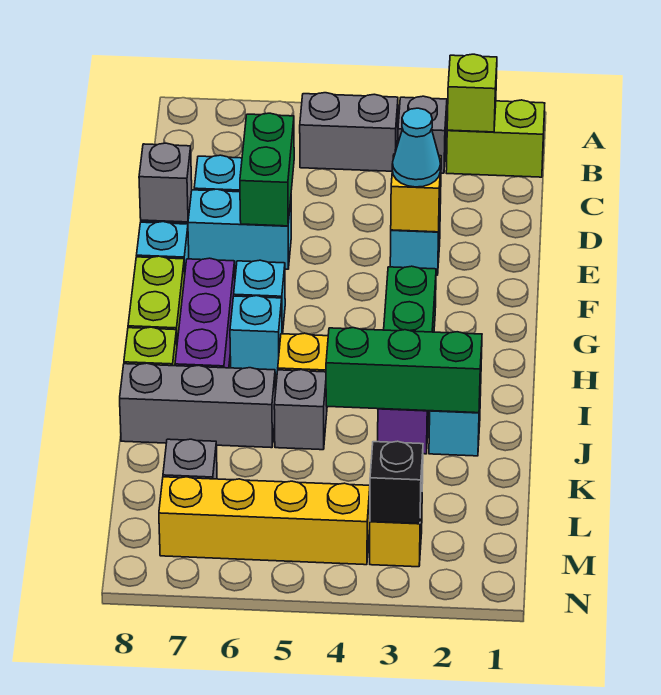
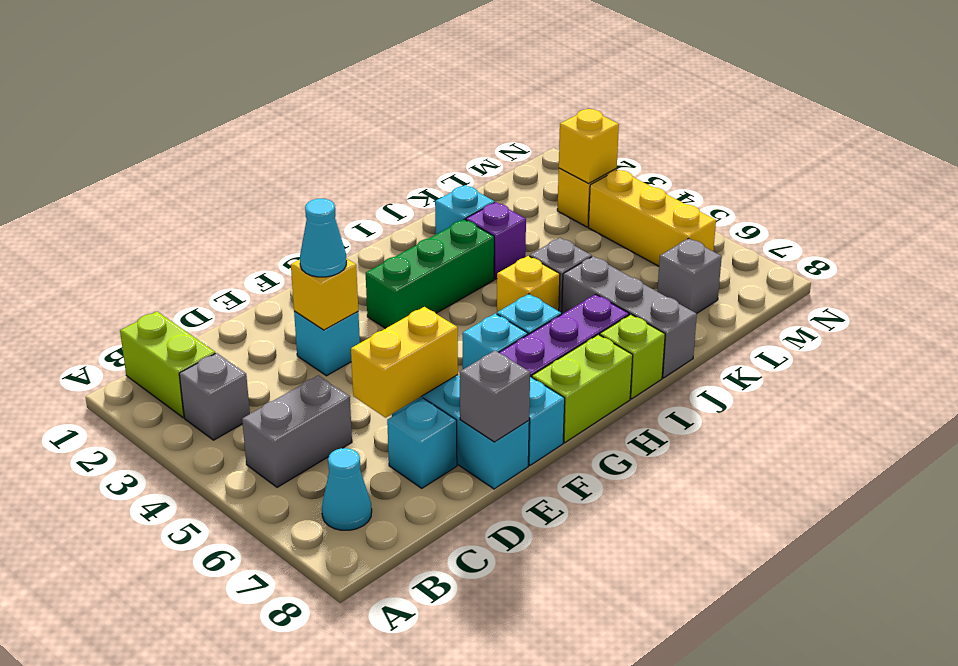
lime brick B2 level 2 -> none
grey brick B4:B5 level 1 -> grey brick B5:C5 level 1
none -> cyan cone B7 level 1
green brick D6:E6 level 2 -> yellow brick D6:E6 level 2
green brick J2:J4 level 2 -> none
black brick M3 level 2 -> yellow brick M3 level 2
yellow brick M4:M7 level 1 -> yellow brick M4:M6 level 1

